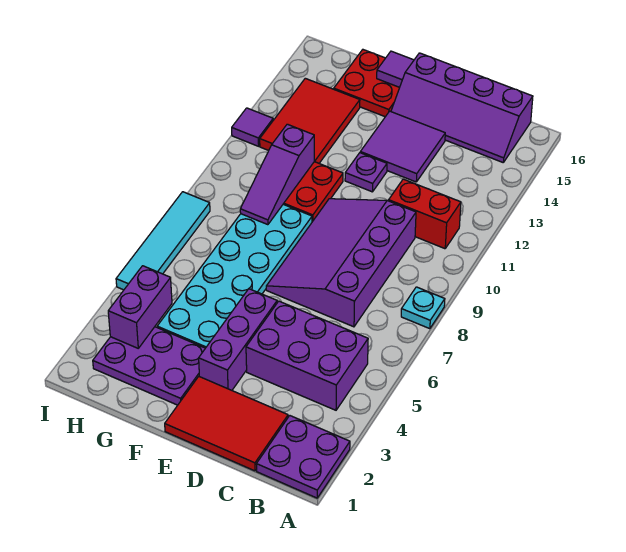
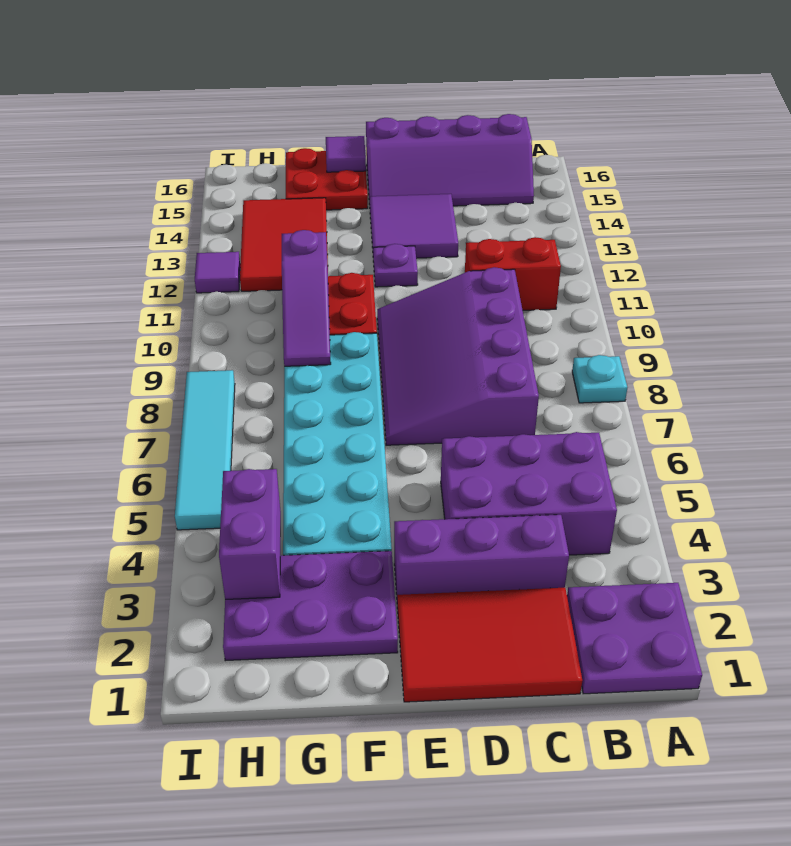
purple brick E3:E5 level 1 -> purple brick C3:E3 level 1

